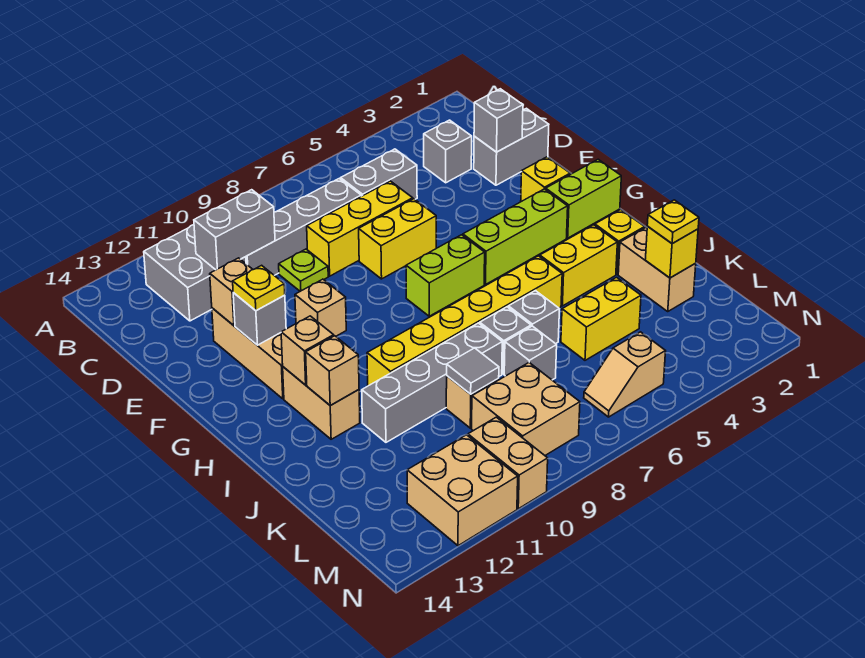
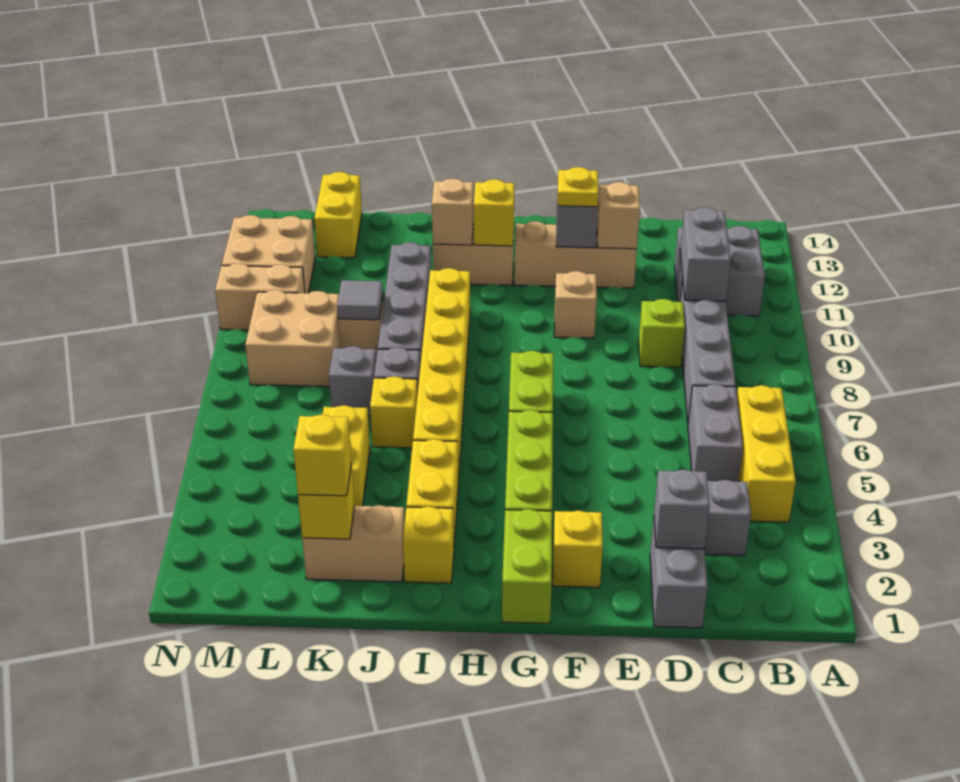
yellow brick D6:D8 level 1 -> yellow brick B4:B6 level 1
lime plate D9 level 1 -> lime brick D9 level 1
yellow brick E6:E7 level 1 -> yellow brick L13:L14 level 1
tan brick H12 level 2 -> yellow brick H12 level 2
grey brick J6 level 1 -> yellow brick J6 level 1
yellow plate K2 level 3 -> yellow brick K2 level 3
tan slope M5:M6 level 1 top 5 -> none

